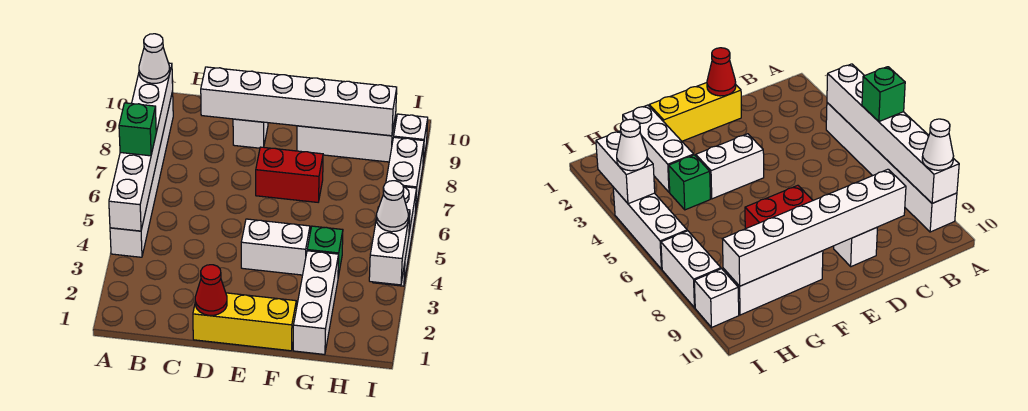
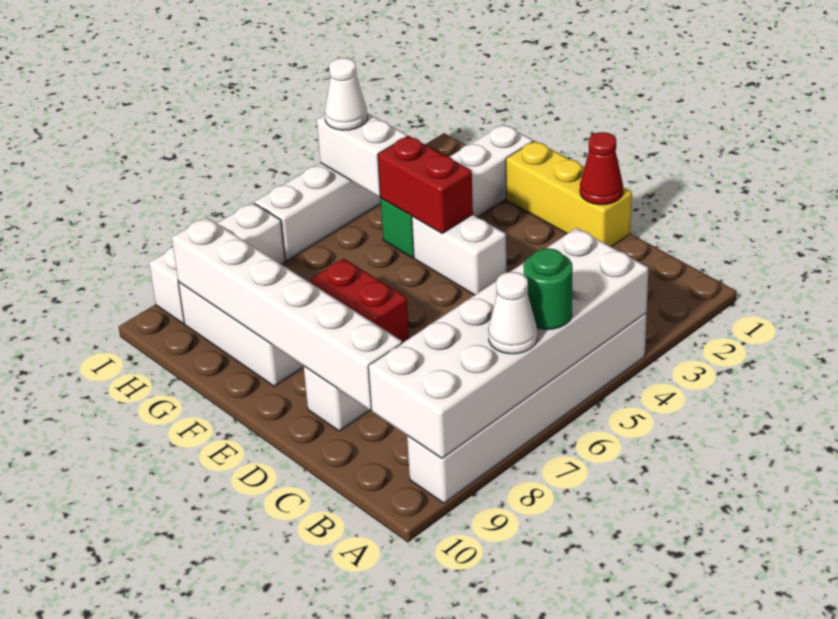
white brick A4:A9 level 2 -> white brick A4:B9 level 2
green brick A6 level 3 -> green round brick A6 level 3
white cone A9 level 3 -> white cone A7 level 3
none -> red brick F4:G4 level 2
white brick I3:I4 level 2 -> white brick H4:I4 level 2

